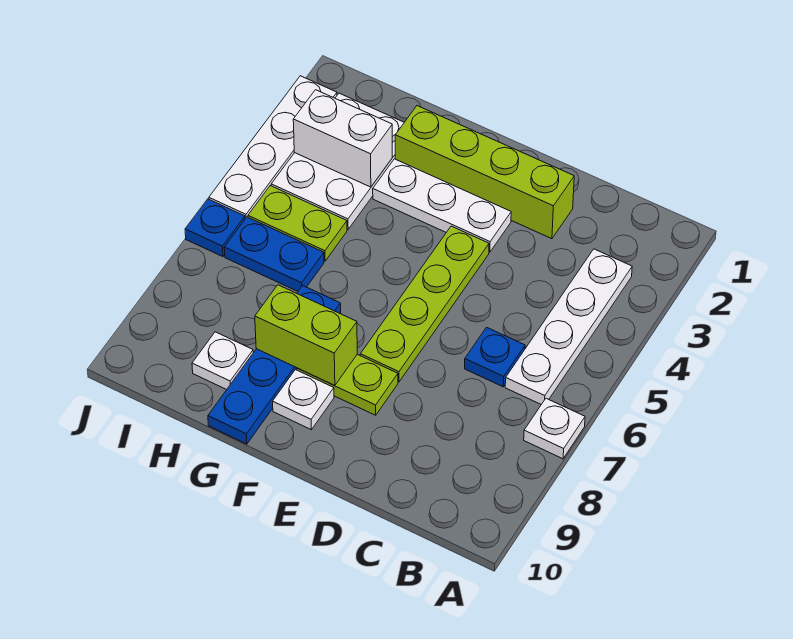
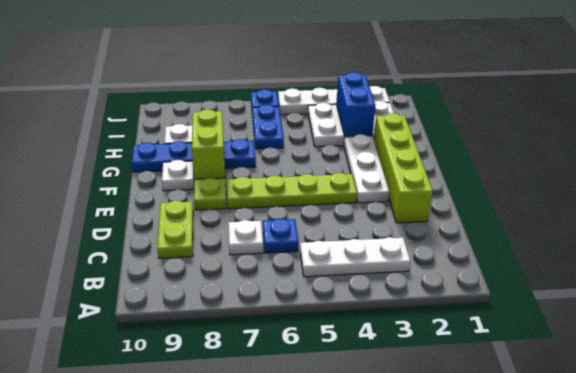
white plate A7 level 1 -> white plate C7 level 1
white plate B3:B6 level 1 -> white plate B3:B5 level 1
white brick H3:I3 level 2 -> blue brick H3:I3 level 2
lime plate H5:I5 level 1 -> lime plate C9:D9 level 1

